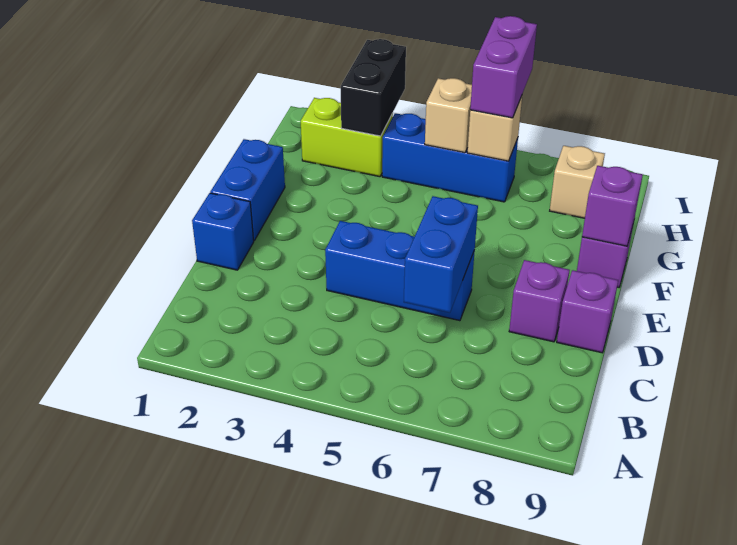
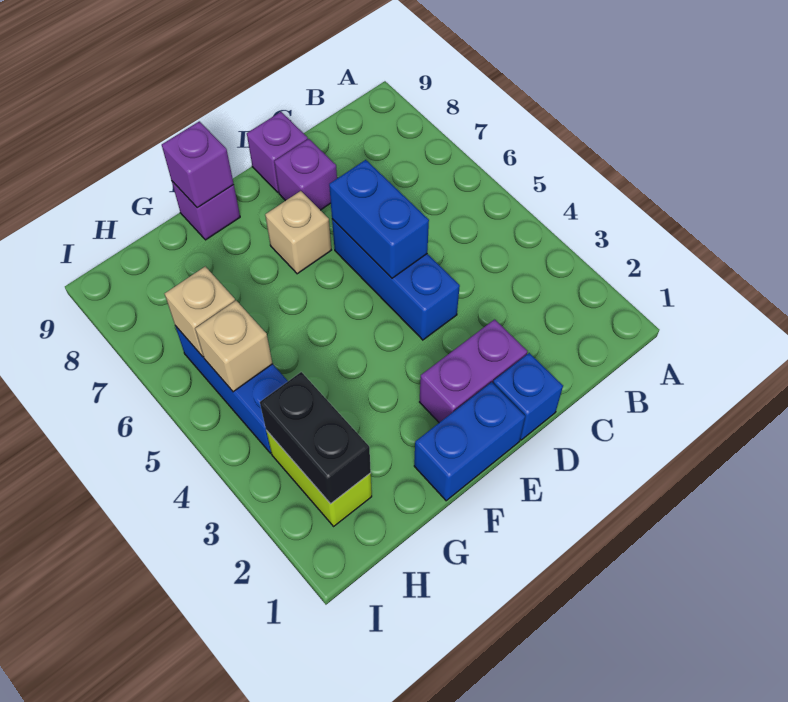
blue brick C6:D6 level 2 -> blue brick D5:D6 level 2
black brick H3:I3 level 2 -> black brick H2:H3 level 2
purple brick H6:I6 level 3 -> purple brick D2:E2 level 1
tan brick H8 level 1 -> tan brick E7 level 1

